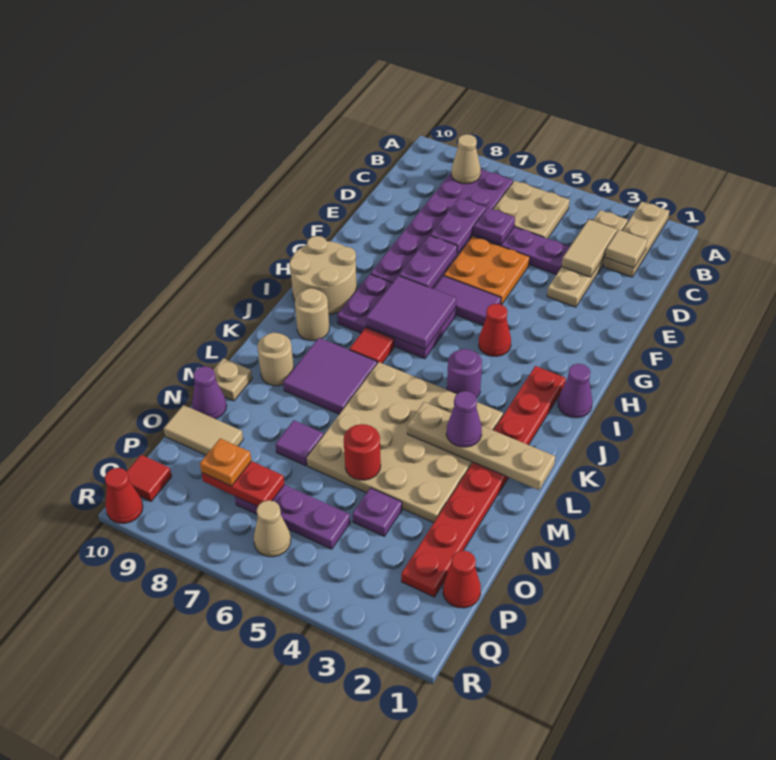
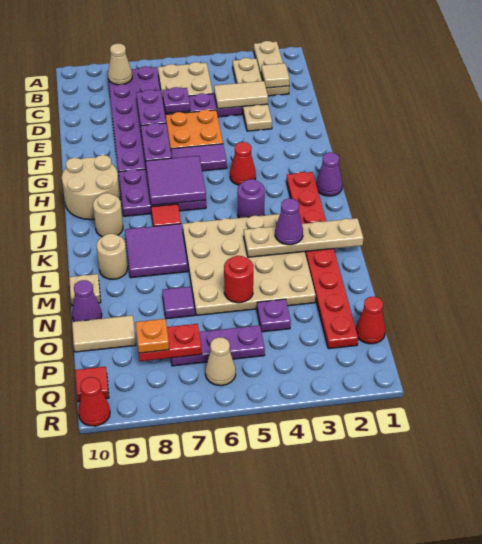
tan tile C3:D3 level 2 -> tan tile D3:D4 level 2

